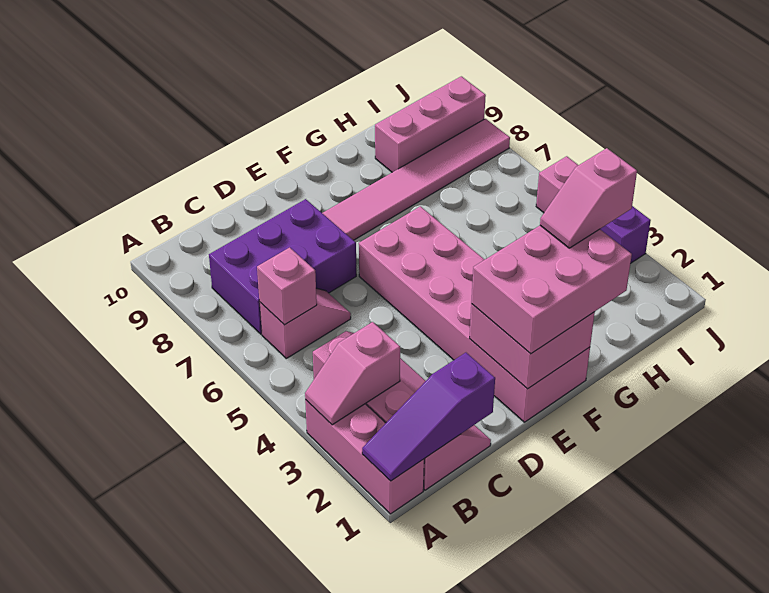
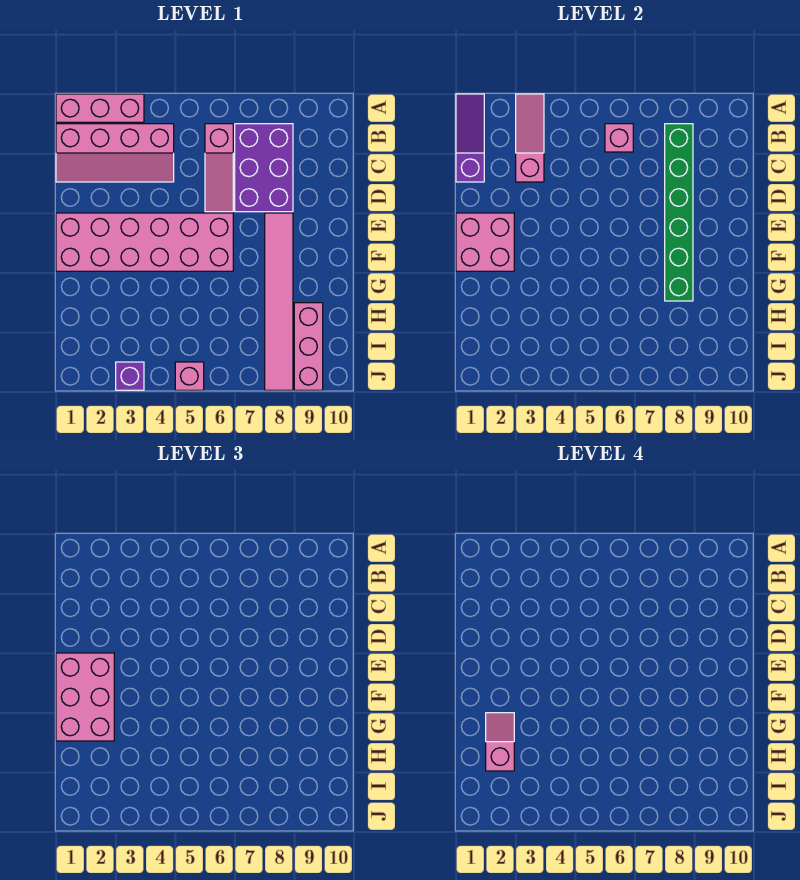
pink slope A3:B3 level 2 top B -> pink slope A3:C3 level 2 top C
pink slope B6:C6 level 1 top B -> pink slope B6:D6 level 1 top B
none -> green brick B8:G8 level 2

